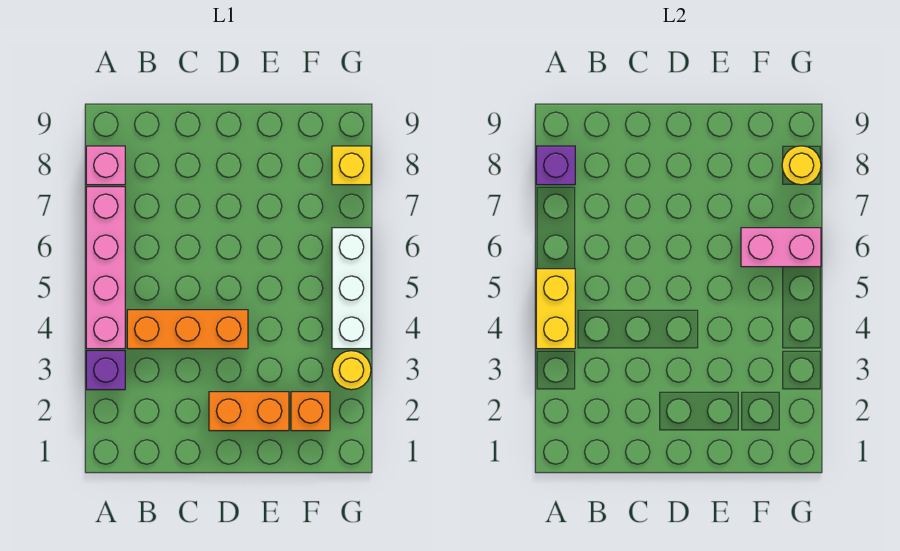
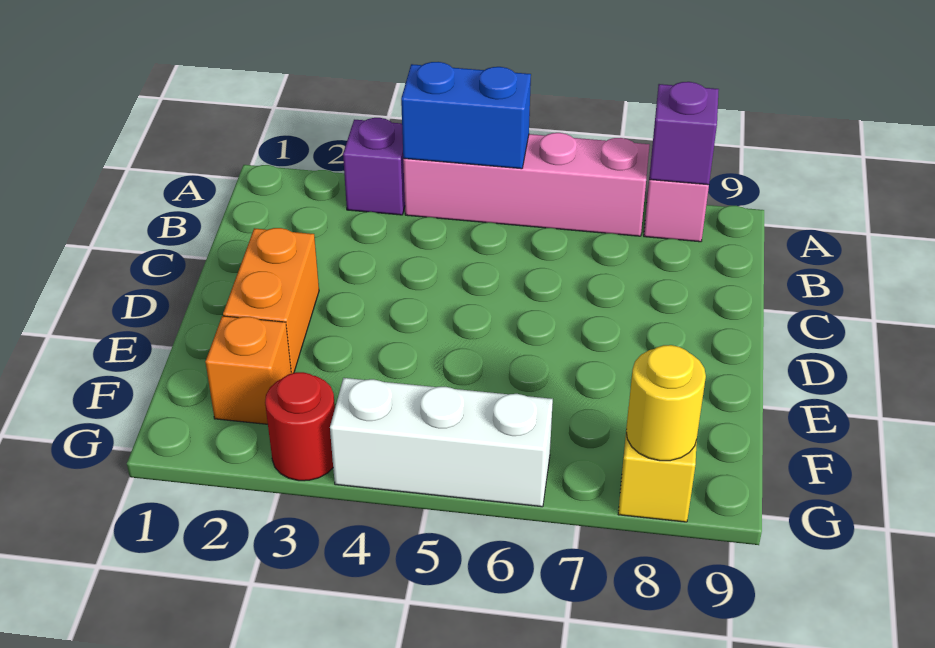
yellow brick A4:A5 level 2 -> blue brick A4:A5 level 2
orange brick B4:D4 level 1 -> none
pink brick F6:G6 level 2 -> none
yellow round brick G3 level 1 -> red round brick G3 level 1

